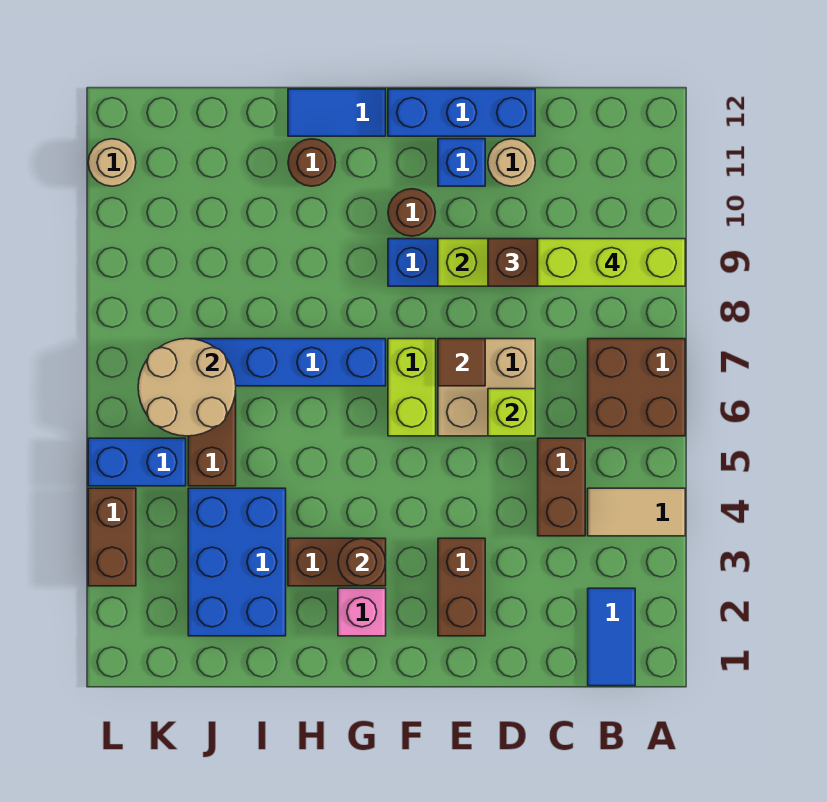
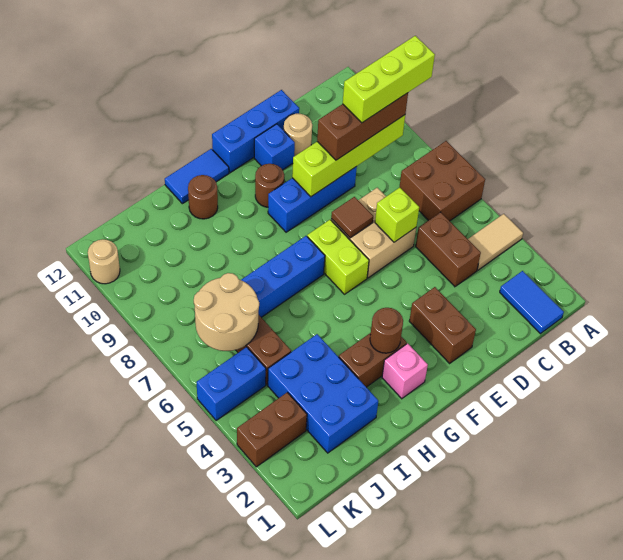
brown brick L3:L4 level 1 -> brown brick K3:L3 level 1

